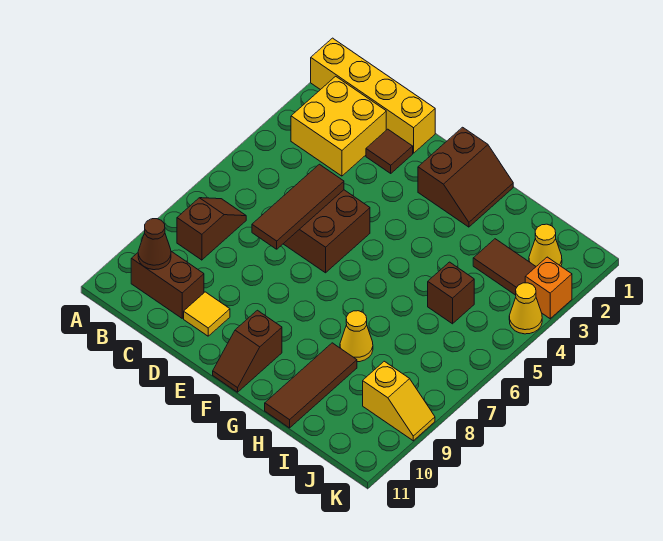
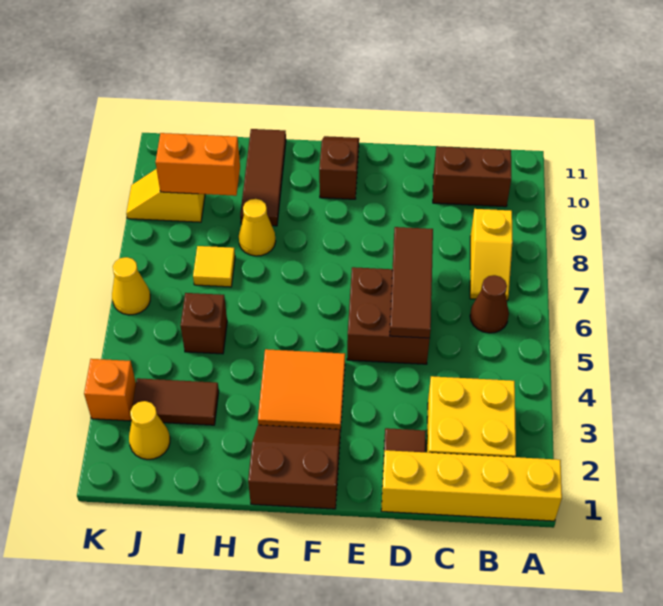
brown slope B7:B8 level 1 top 8 -> yellow slope B7:B8 level 1 top 8
brown cone B10 level 2 -> brown cone B6 level 1
yellow tile D10 level 1 -> yellow tile I7 level 1
brown slope F1:G2 level 1 top F -> brown slope F1:G2 level 1 top 1
none -> orange tile F3:G4 level 1
none -> orange brick I9:J9 level 2
yellow cone K4 level 1 -> yellow cone K6 level 1

